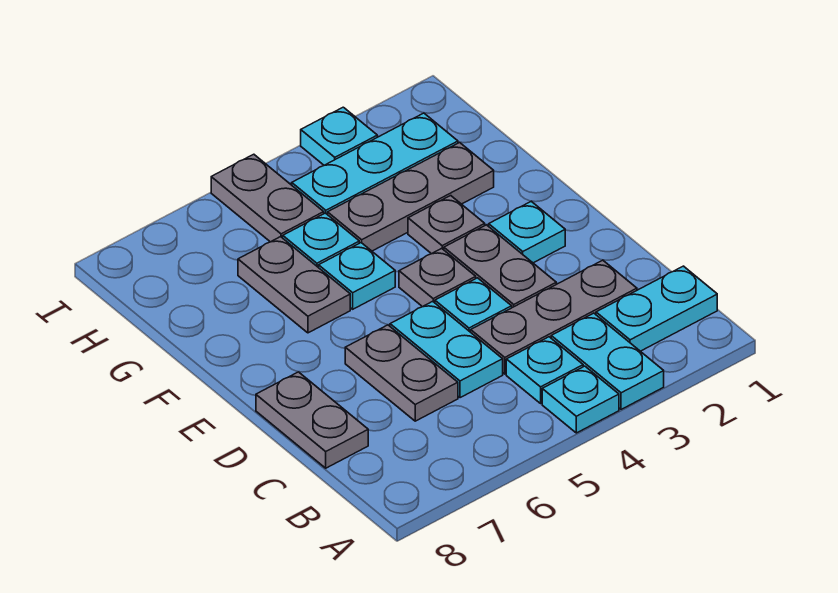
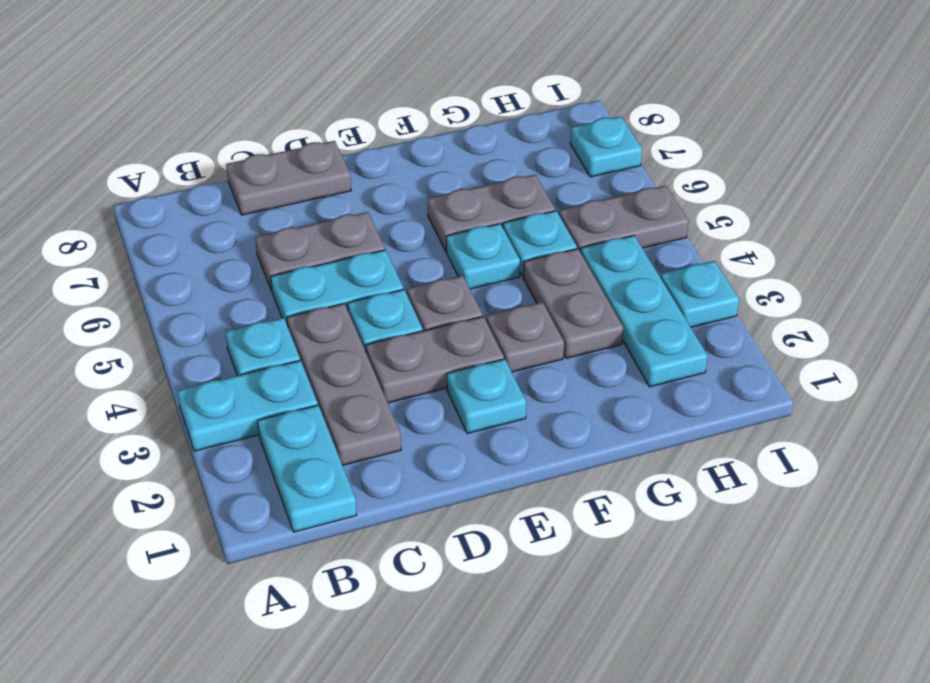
cyan plate A4 level 1 -> cyan plate I7 level 1
grey plate G2:G4 level 1 -> grey plate G3:G4 level 1

